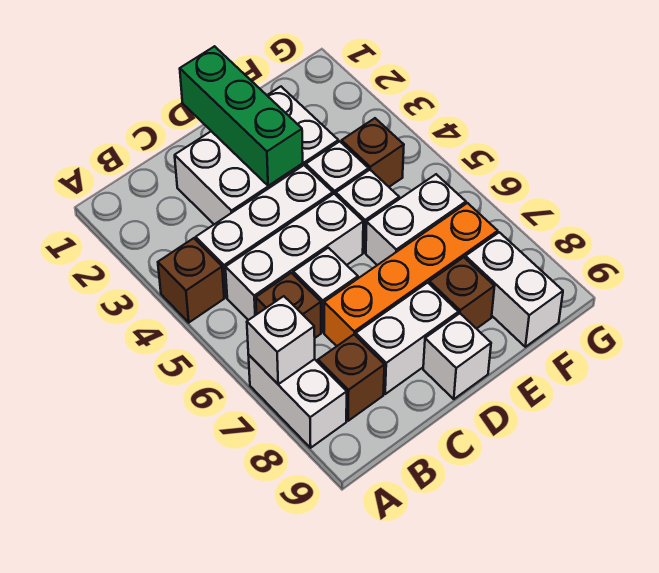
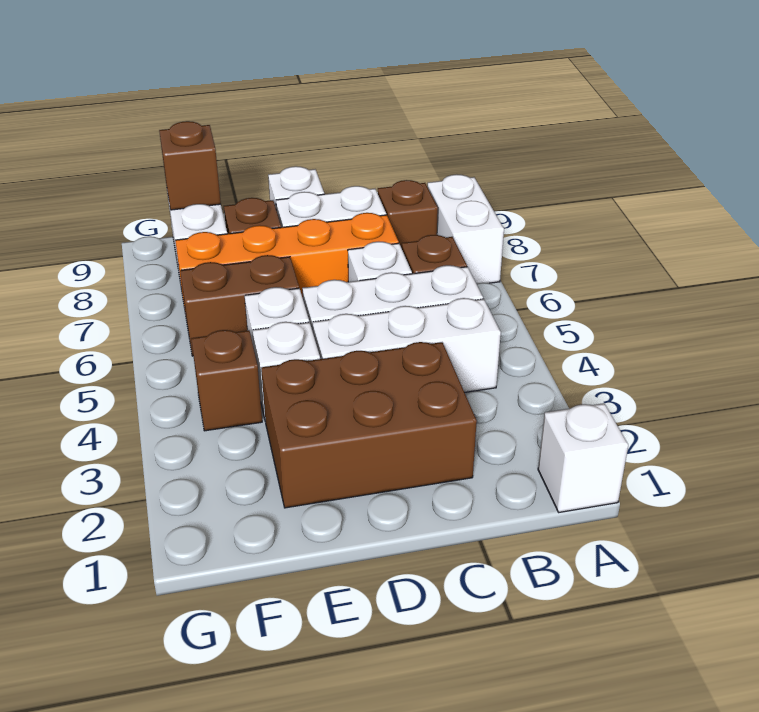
brown brick A4 level 1 -> brown brick F9 level 2
white brick A7 level 2 -> white brick A1 level 1
white brick C2:E3 level 1 -> brown brick C2:E3 level 1
green brick D1:D3 level 2 -> none
white brick E6:F6 level 1 -> brown brick E6:F6 level 1

